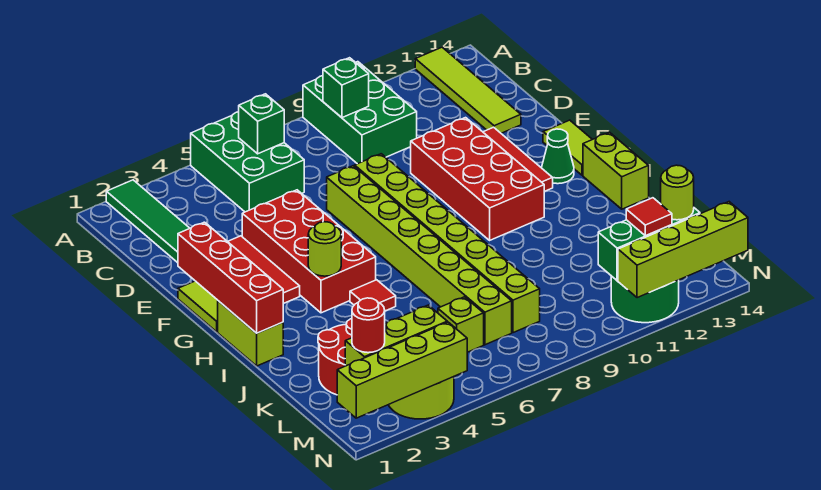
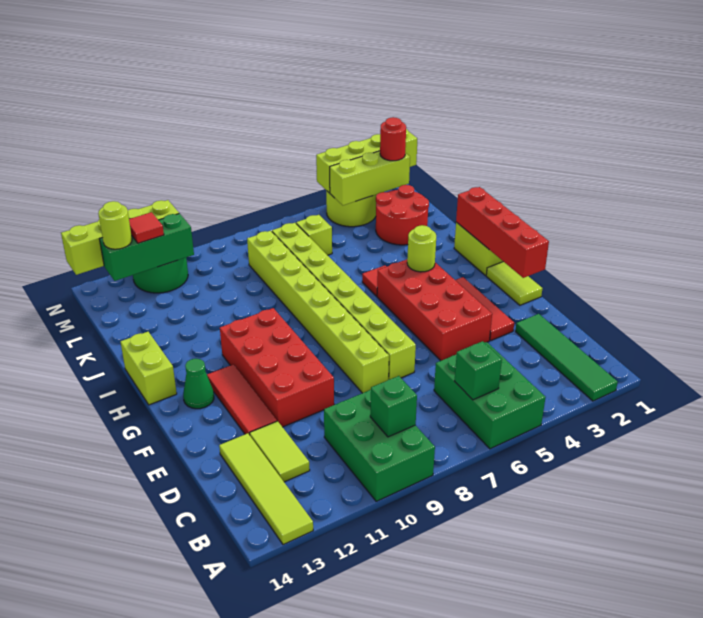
lime tile F14:G14 level 1 -> lime tile C12:D12 level 1

